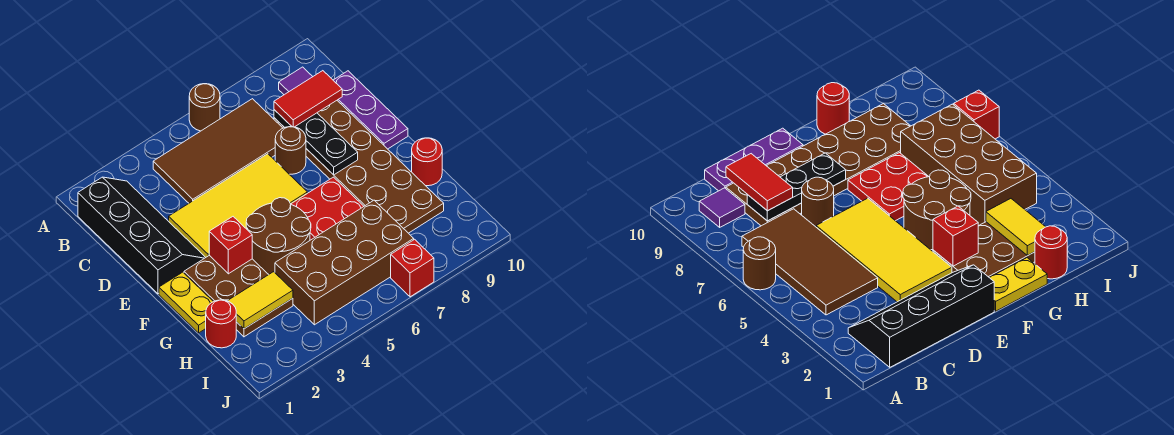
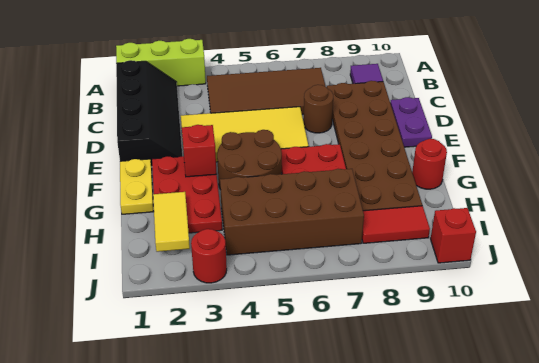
none -> lime brick A1:A3 level 1
brown round brick A6 level 1 -> none
black plate C8:E8 level 2 -> none
red tile C8:C9 level 3 -> red tile I8:I9 level 1
purple plate C10:E10 level 1 -> purple plate D10:E10 level 1
brown plate F2:H3 level 1 -> red plate F2:H3 level 1
red round brick H1 level 1 -> red round brick J3 level 1
yellow tile H2:H3 level 2 -> yellow tile H2:I2 level 2
red brick J7 level 1 -> red brick J10 level 1

